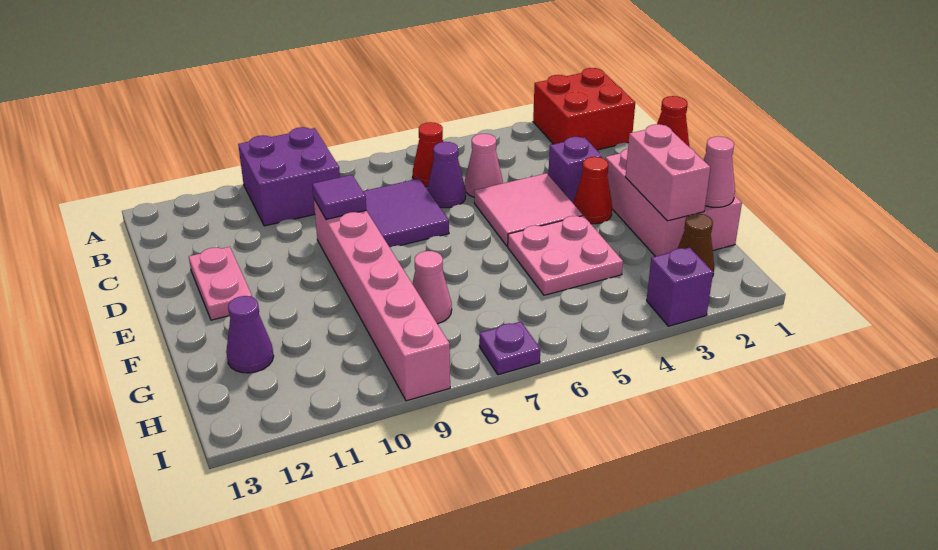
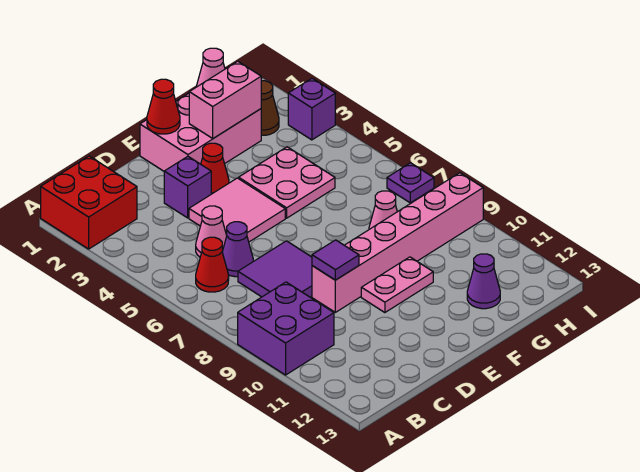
pink plate D12:E12 level 1 -> pink plate E10:F10 level 1

